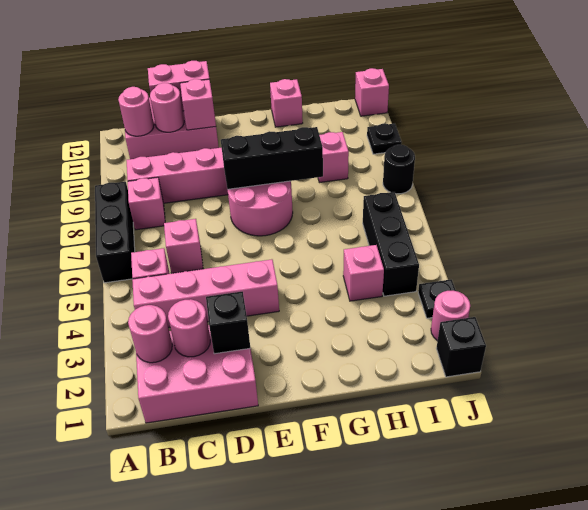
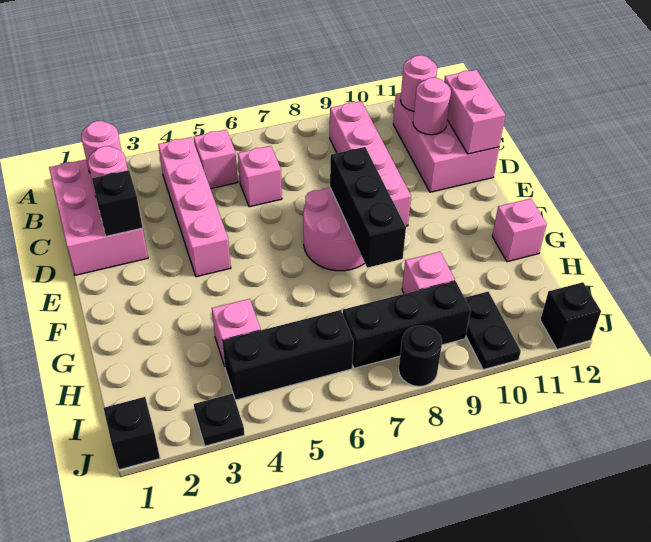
black brick A6:A8 level 1 -> black brick I7:I9 level 1
pink brick B8 level 1 -> none
pink brick D11 level 2 -> none
pink round brick J2 level 1 -> none
black plate J10 level 1 -> black plate I10:J10 level 1
pink brick J12 level 1 -> black brick J12 level 1

